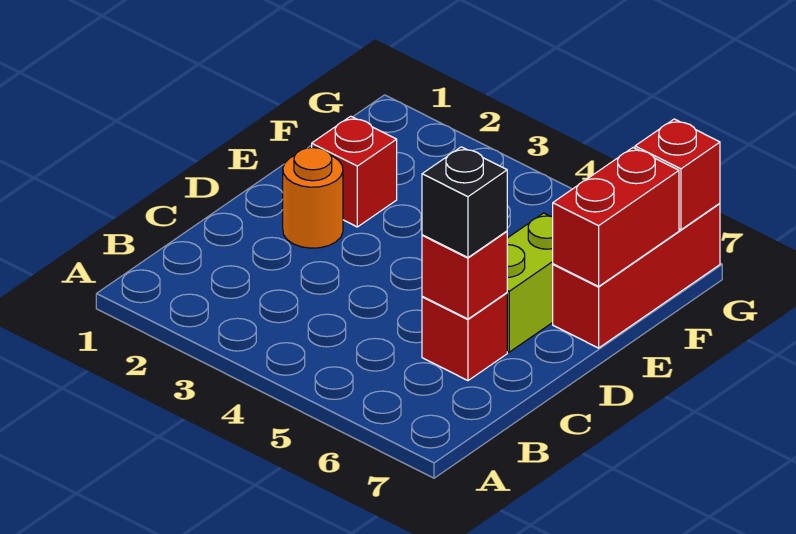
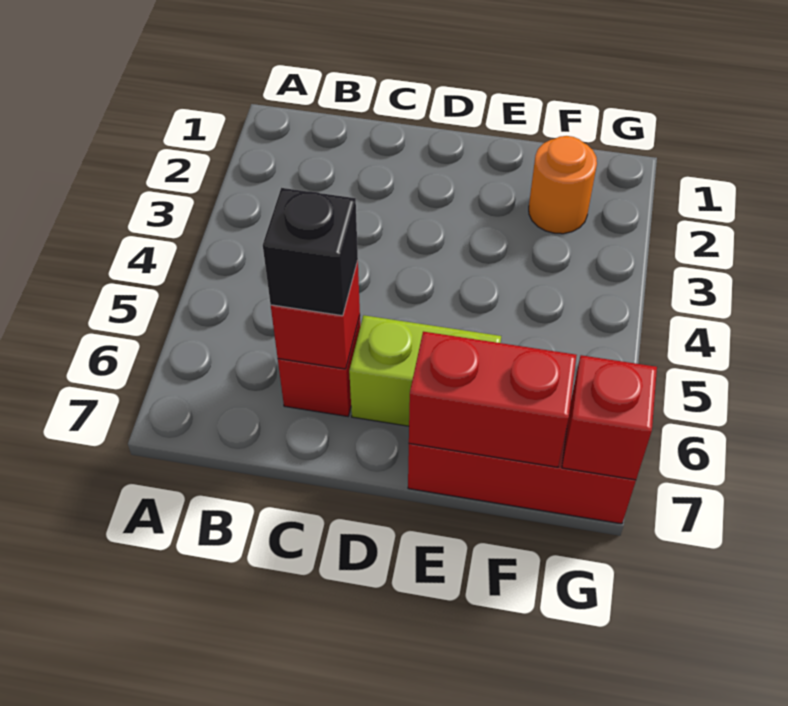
orange round brick D2 level 1 -> orange round brick F2 level 1
red brick E2 level 1 -> none

